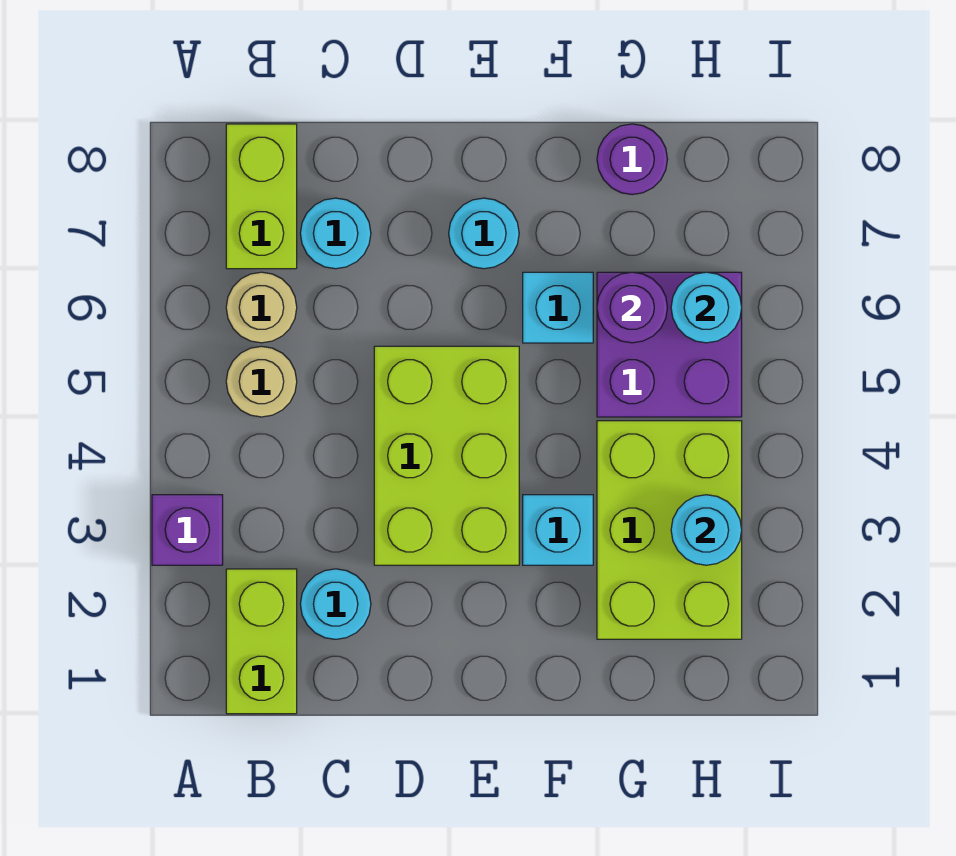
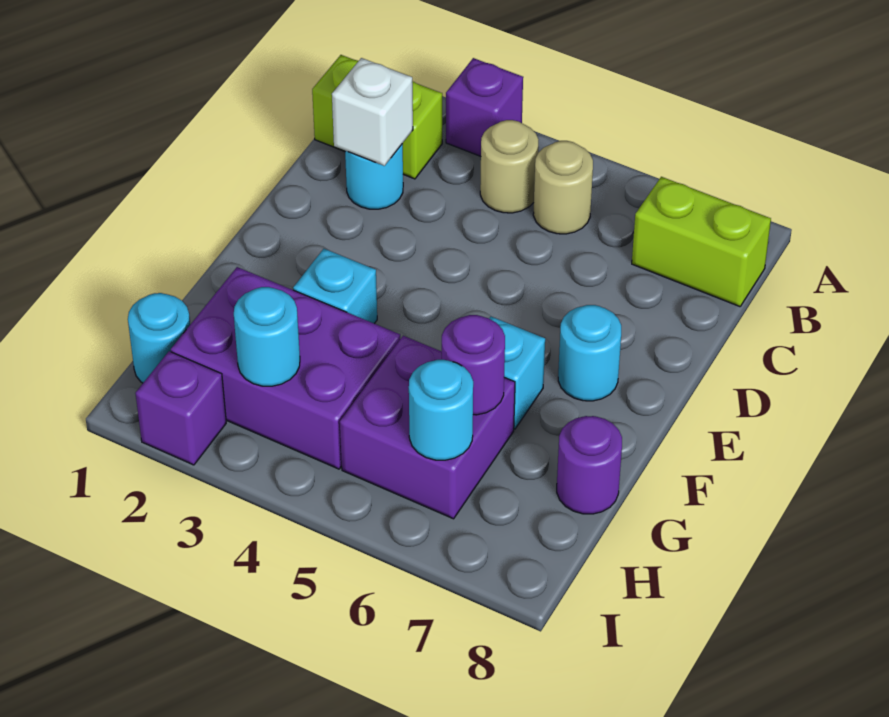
tan round brick B6 level 1 -> tan round brick B4 level 1
none -> white brick C2 level 2
cyan round brick C7 level 1 -> cyan round brick H1 level 1
lime brick D3:E5 level 1 -> none
lime brick G2:H4 level 1 -> purple brick G2:H4 level 1
none -> purple brick I2 level 1

